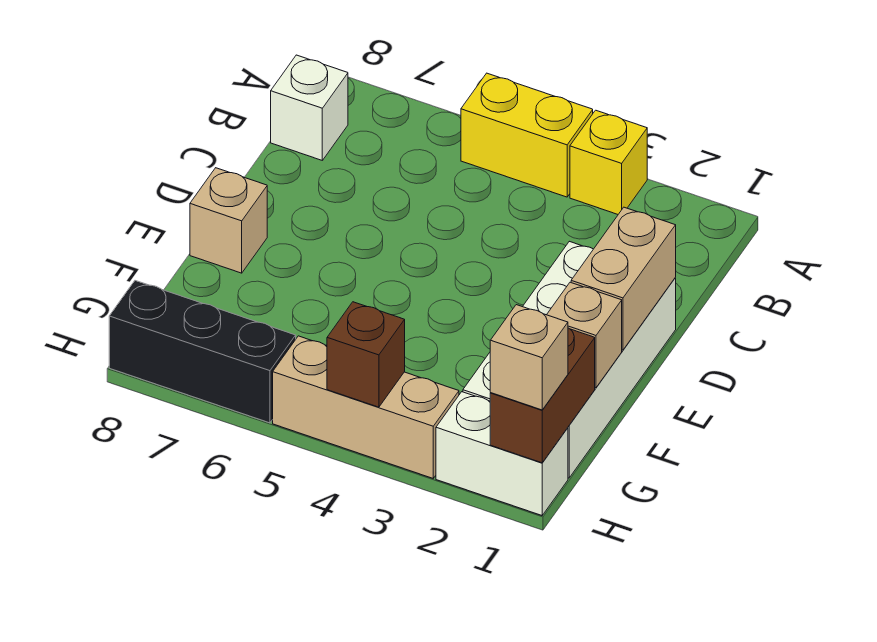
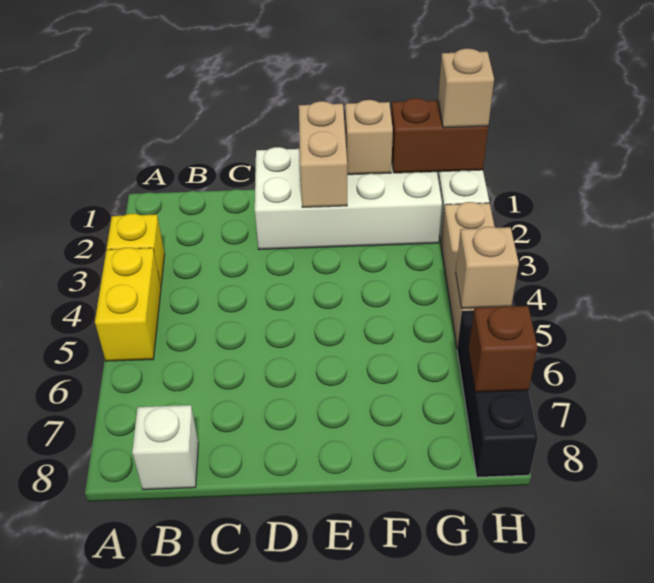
tan brick D1:E1 level 2 -> tan brick E1:E2 level 2
tan brick E8 level 1 -> tan brick H5 level 2
brown brick H4 level 2 -> brown brick H7 level 2

